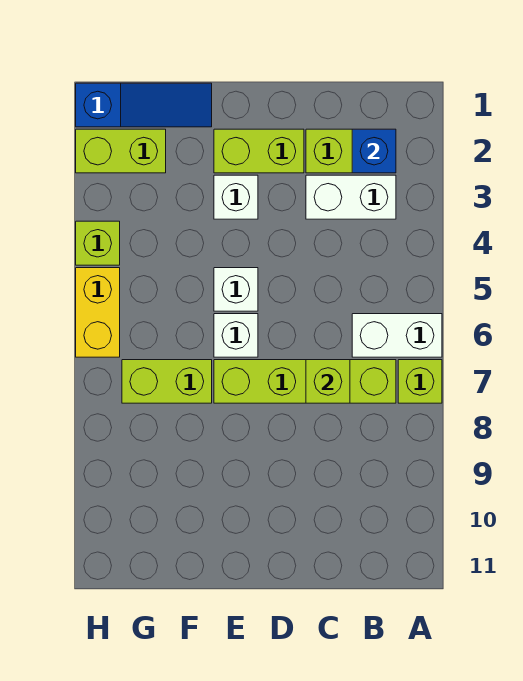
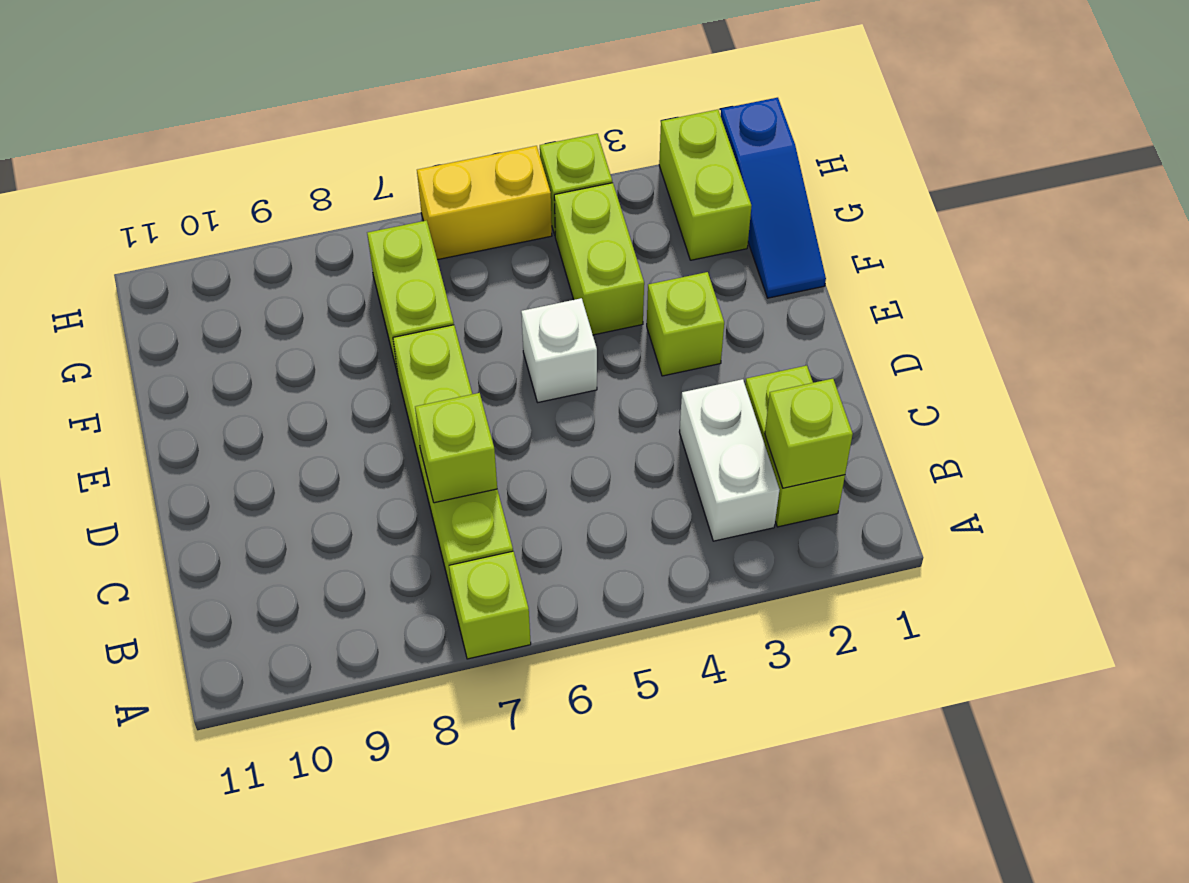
white brick A6:B6 level 1 -> none
blue brick B2 level 2 -> lime brick B2 level 2
lime brick D2:E2 level 1 -> lime brick F4:G4 level 1
white brick E3 level 1 -> lime brick E3 level 1
white brick E6 level 1 -> none

